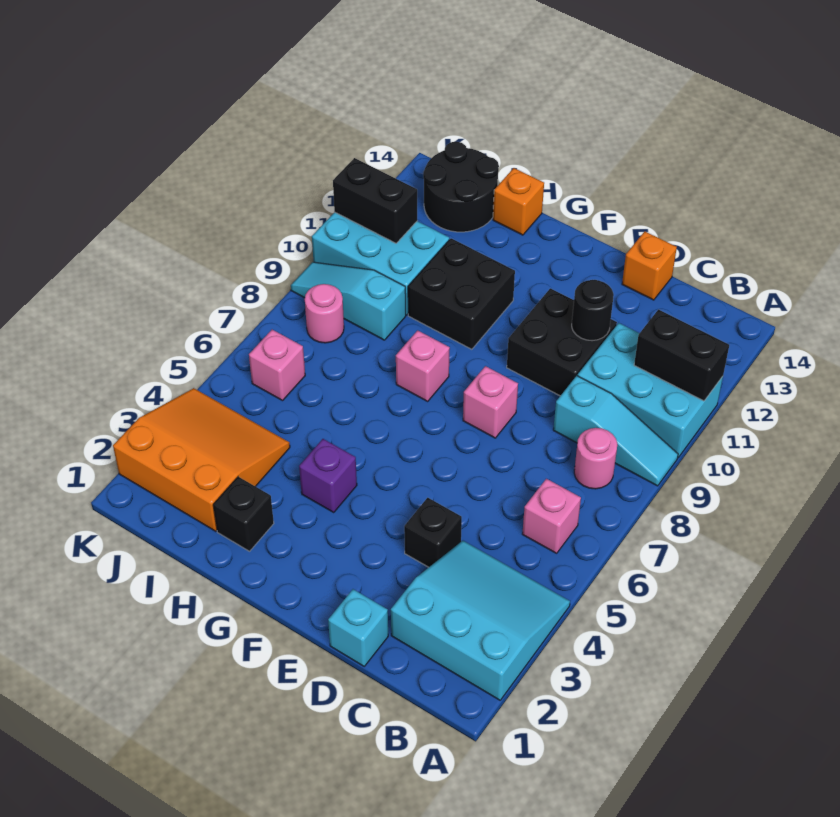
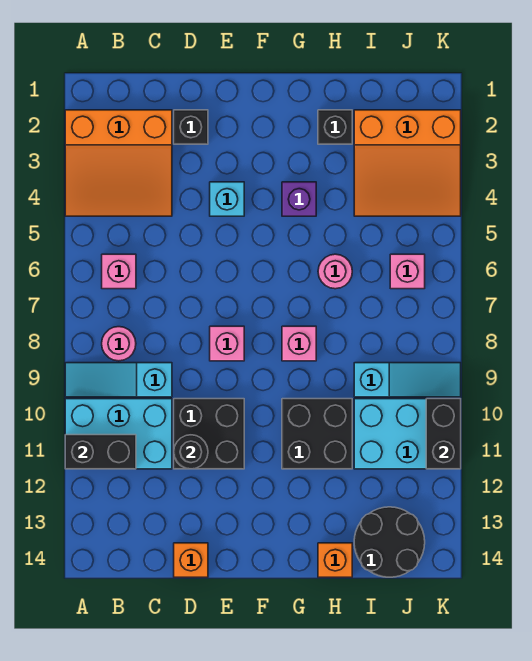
cyan slope A2:C4 level 1 top 2 -> orange slope A2:C4 level 1 top 2
cyan brick D1 level 1 -> cyan brick E4 level 1
black brick D4 level 1 -> black brick D2 level 1
pink round brick J8 level 1 -> pink round brick H6 level 1
black brick J11:K11 level 2 -> black brick K10:K11 level 2

